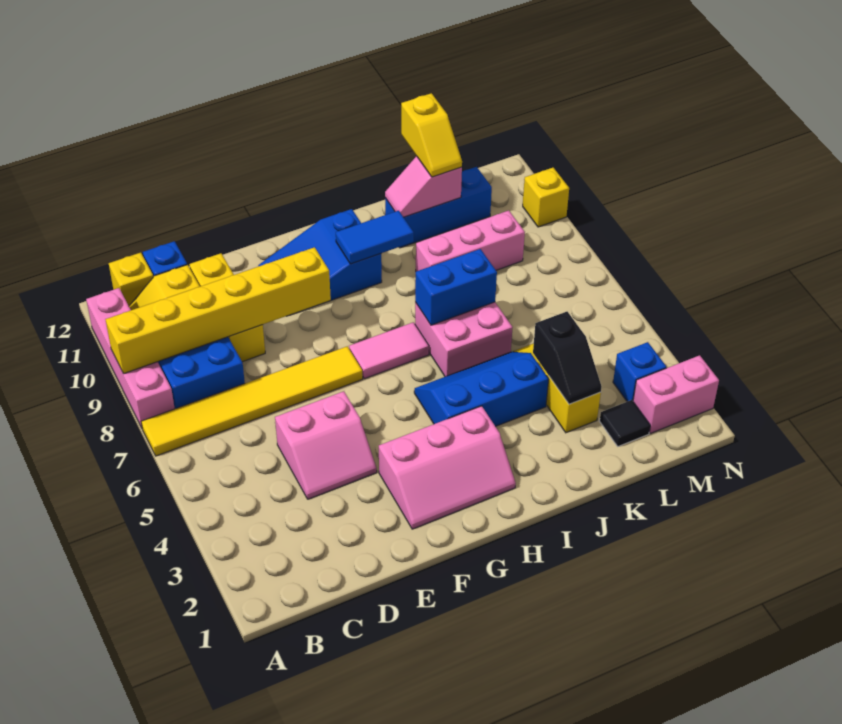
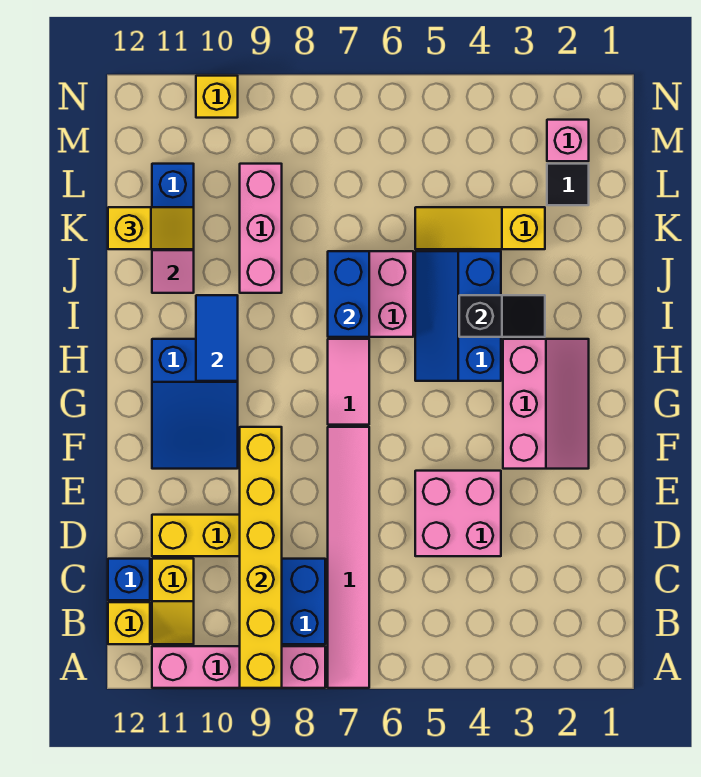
yellow tile A7:F7 level 1 -> pink tile A7:F7 level 1
pink slope D4:E5 level 1 top 5 -> pink brick D4:E5 level 1
black slope K3:K4 level 2 top 4 -> black slope I3:I4 level 2 top 4
pink brick M2:N2 level 1 -> pink brick M2 level 1
blue brick M3 level 1 -> none

